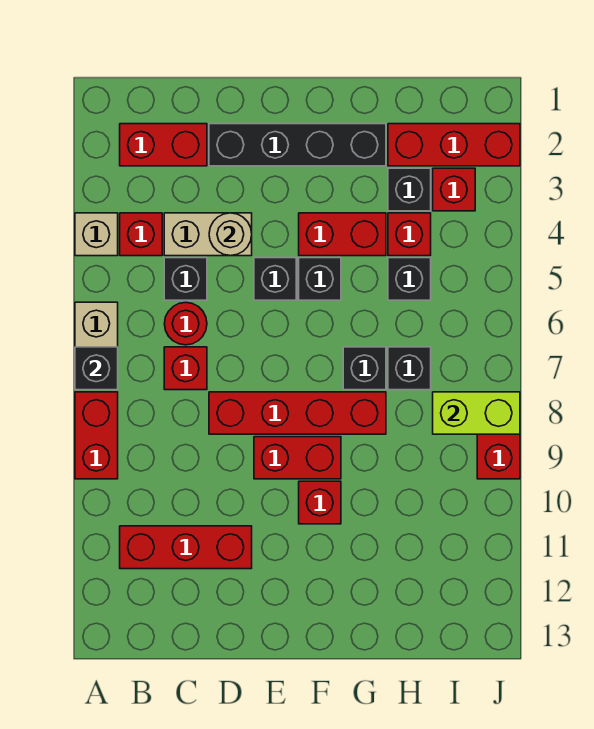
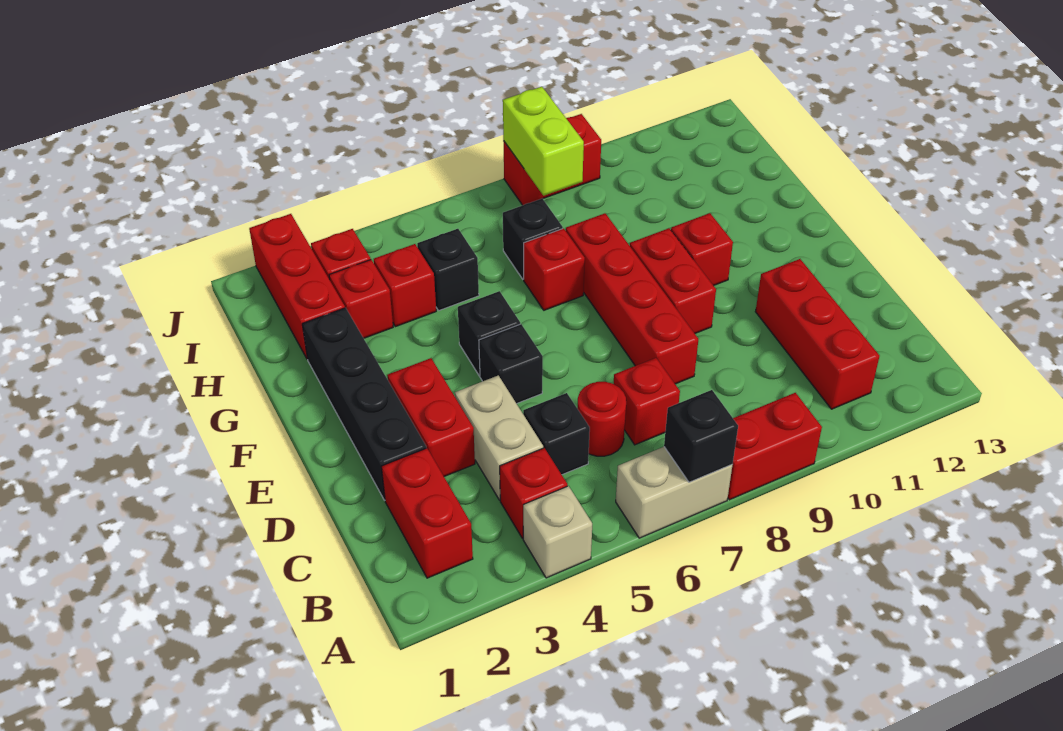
tan round brick D4 level 2 -> none
red brick F4:G4 level 1 -> red brick D3:E3 level 1
black brick G7 level 1 -> red brick G7 level 1
black brick H3 level 1 -> red brick H3 level 1

